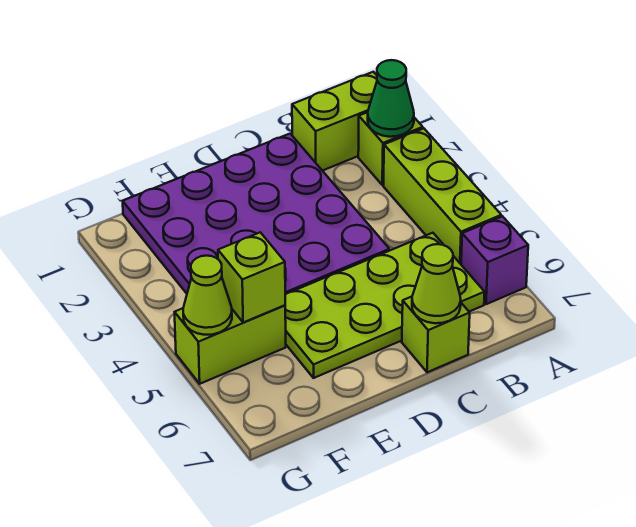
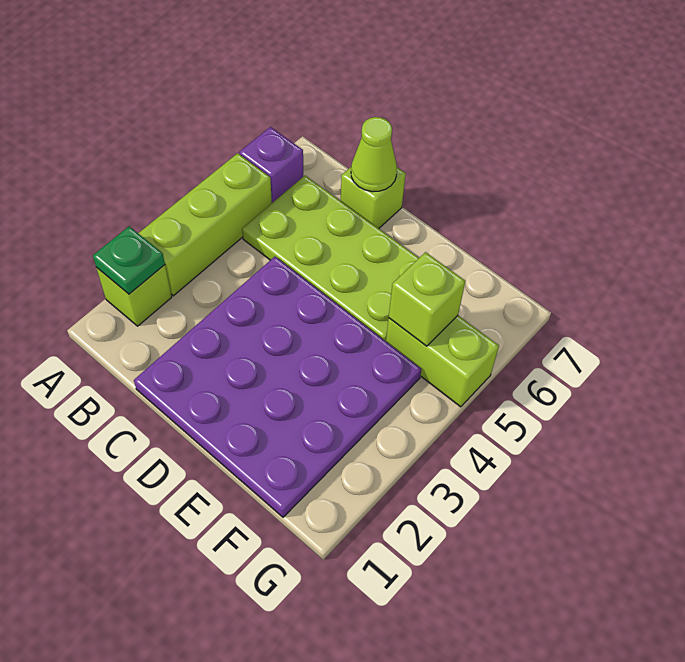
lime brick A1:B1 level 1 -> none
green cone A2 level 2 -> green plate A2 level 2
lime cone G5 level 2 -> none

